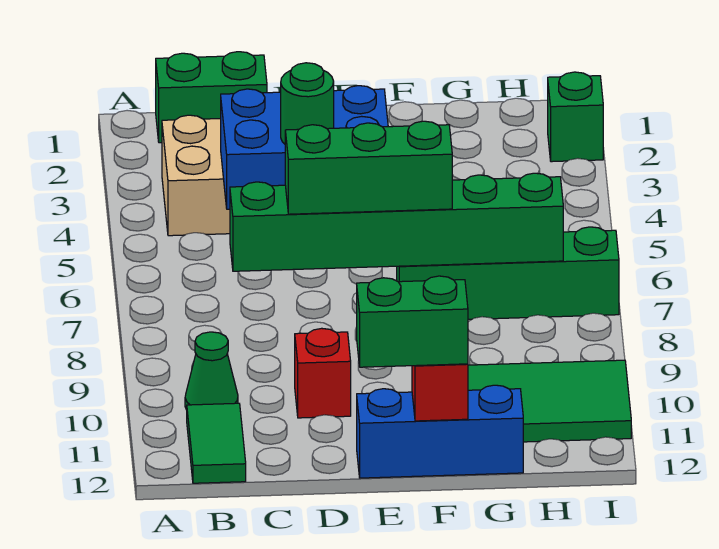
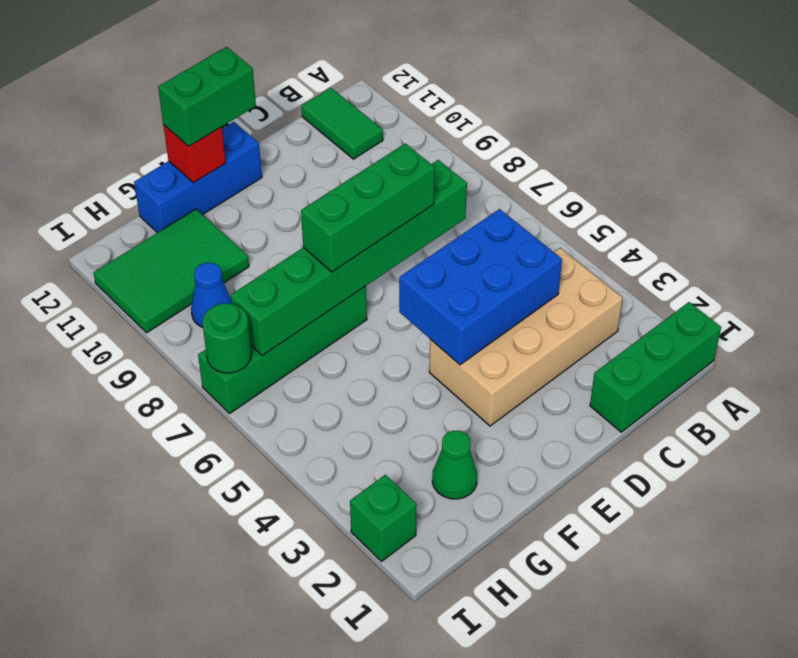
green brick B1:C1 level 1 -> green brick A1:C1 level 1
green cone B10 level 1 -> green cone G2 level 1
green round brick D5 level 3 -> green round brick I7 level 2
red brick D10 level 1 -> none
none -> blue cone H9 level 1

